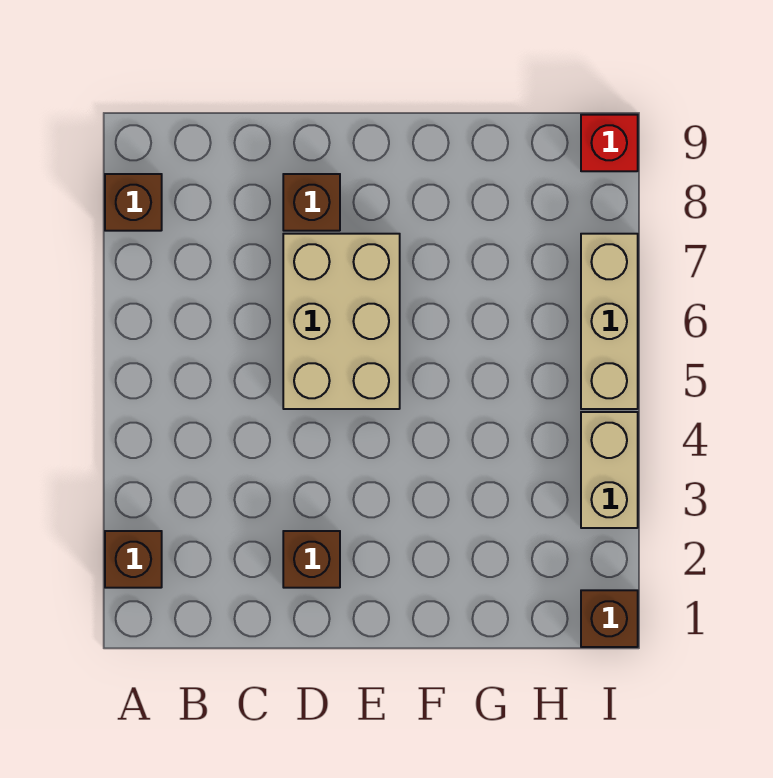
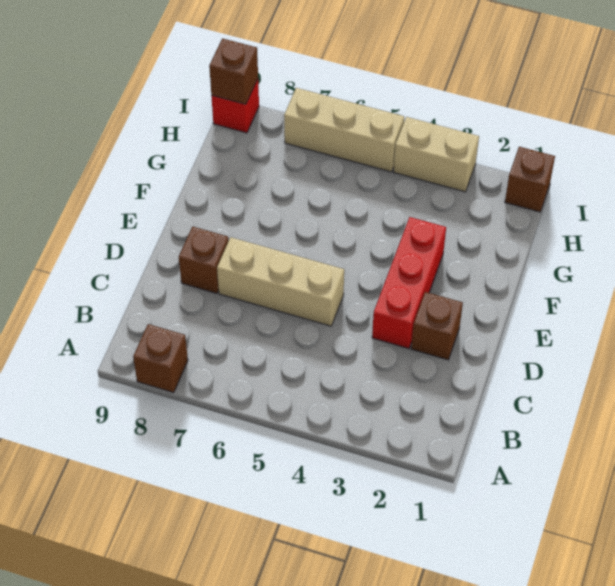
brown brick A2 level 1 -> brown brick I9 level 2
none -> red brick D3:F3 level 1
tan brick D5:E7 level 1 -> tan brick D5:D7 level 1

